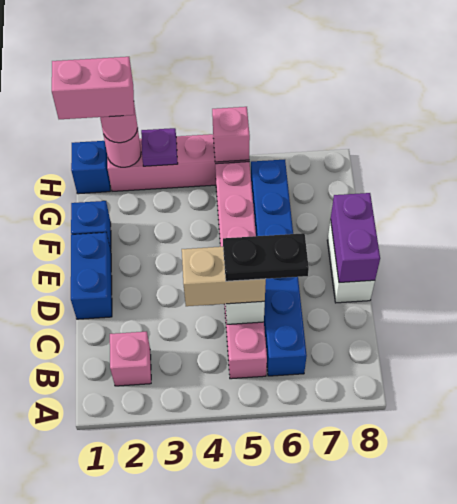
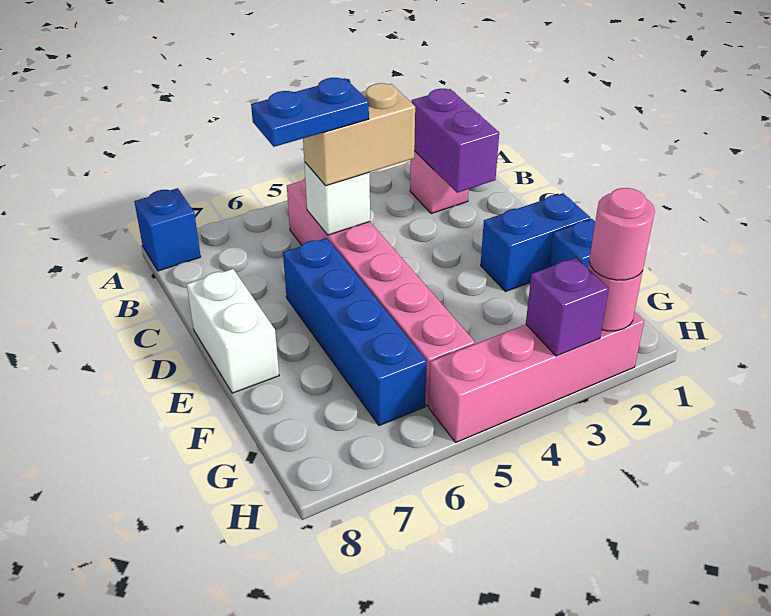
blue brick B6:G6 level 1 -> blue brick D6:G6 level 1
black plate C5:C6 level 4 -> blue plate C5:C6 level 4
blue brick D1:E1 level 1 -> blue brick E1:E2 level 1
purple brick D8:E8 level 2 -> purple brick B2:C2 level 2
blue brick H1 level 1 -> blue brick A8 level 1
pink brick H1:H2 level 4 -> none
purple plate H3 level 2 -> purple brick H3 level 2
pink brick H5 level 2 -> none

